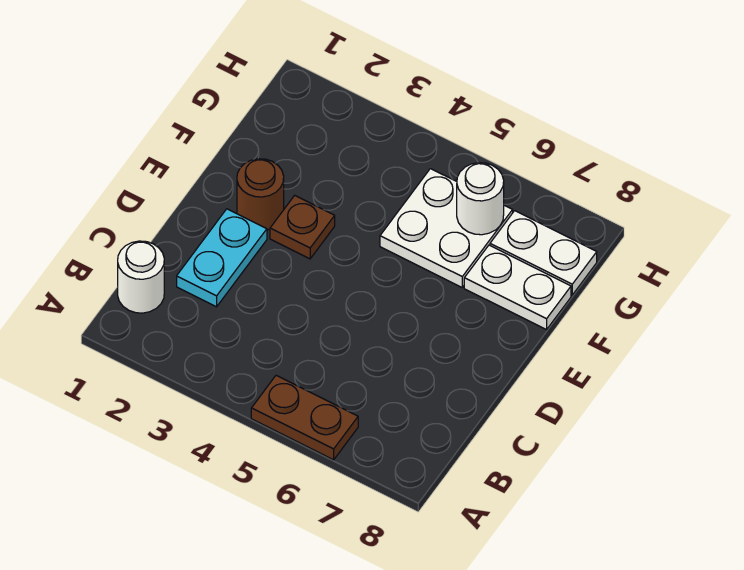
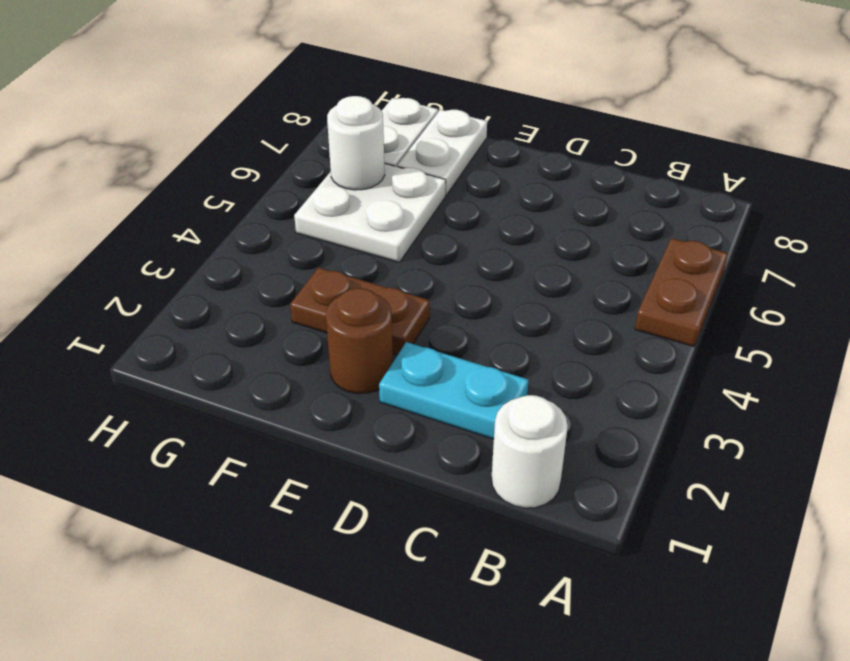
brown plate E3 level 1 -> brown plate E3:F3 level 1

